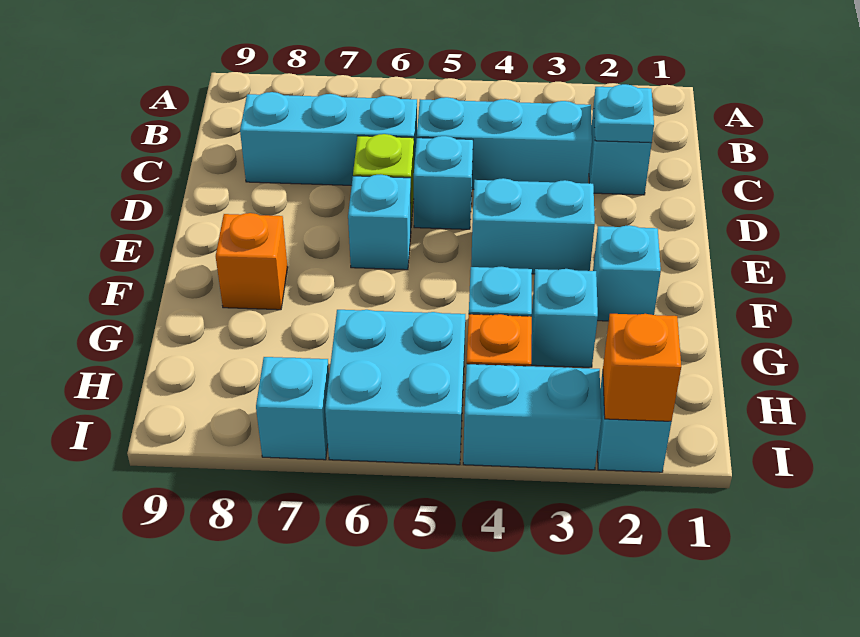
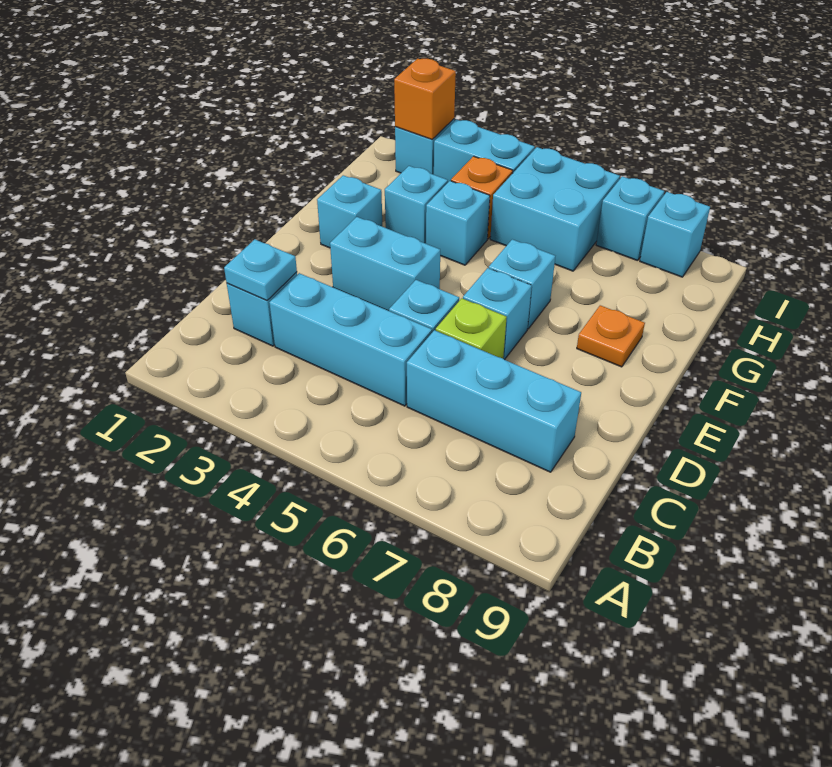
none -> cyan brick F6 level 1
orange brick F8 level 1 -> orange plate F8 level 1
none -> cyan brick I8 level 1

